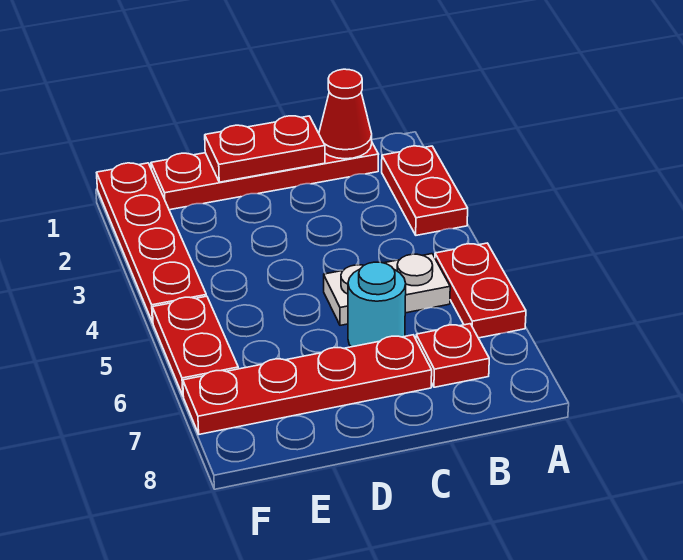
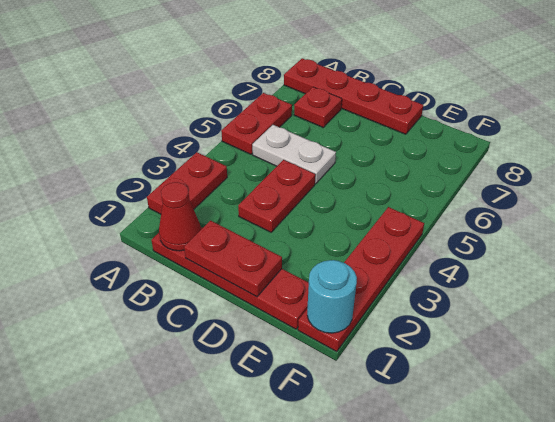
cyan round brick C6 level 1 -> cyan round brick F1 level 2
red plate C7:F7 level 1 -> red plate A8:D8 level 1
red plate F5:F6 level 1 -> red plate C3:C4 level 1

